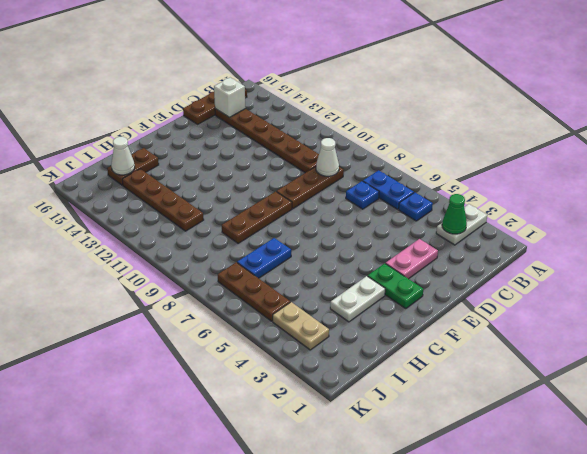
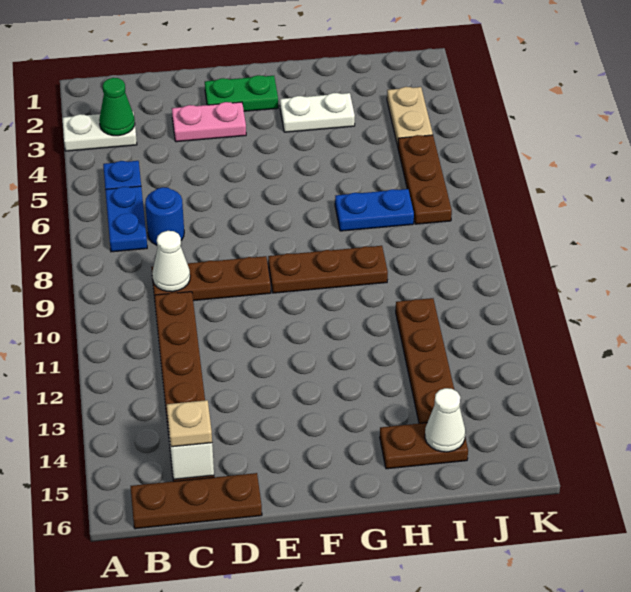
blue plate C7 level 1 -> blue round brick C7 level 1
none -> tan plate C15 level 3
green plate F2:F3 level 1 -> green plate E2:F2 level 1

